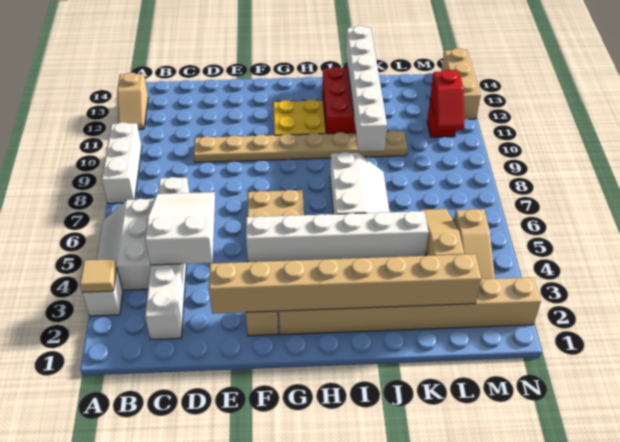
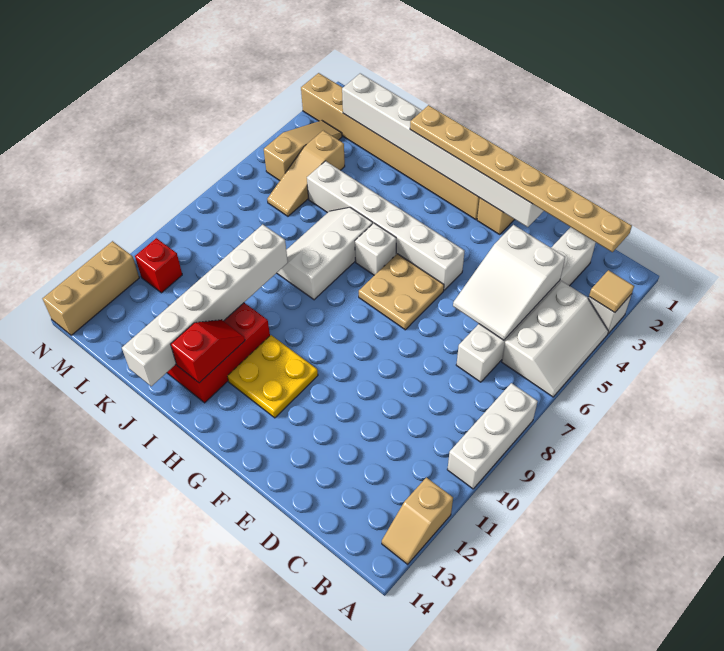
tan slope A12:A13 level 1 top 13 -> tan slope A12:A13 level 1 top 12
tan plate D10:K10 level 1 -> tan plate B2:I2 level 3
tan brick E2:L2 level 2 -> white brick E2:L2 level 2
none -> white brick H6 level 1
red slope M10:M11 level 2 top 11 -> red slope I12:I13 level 2 top 13

